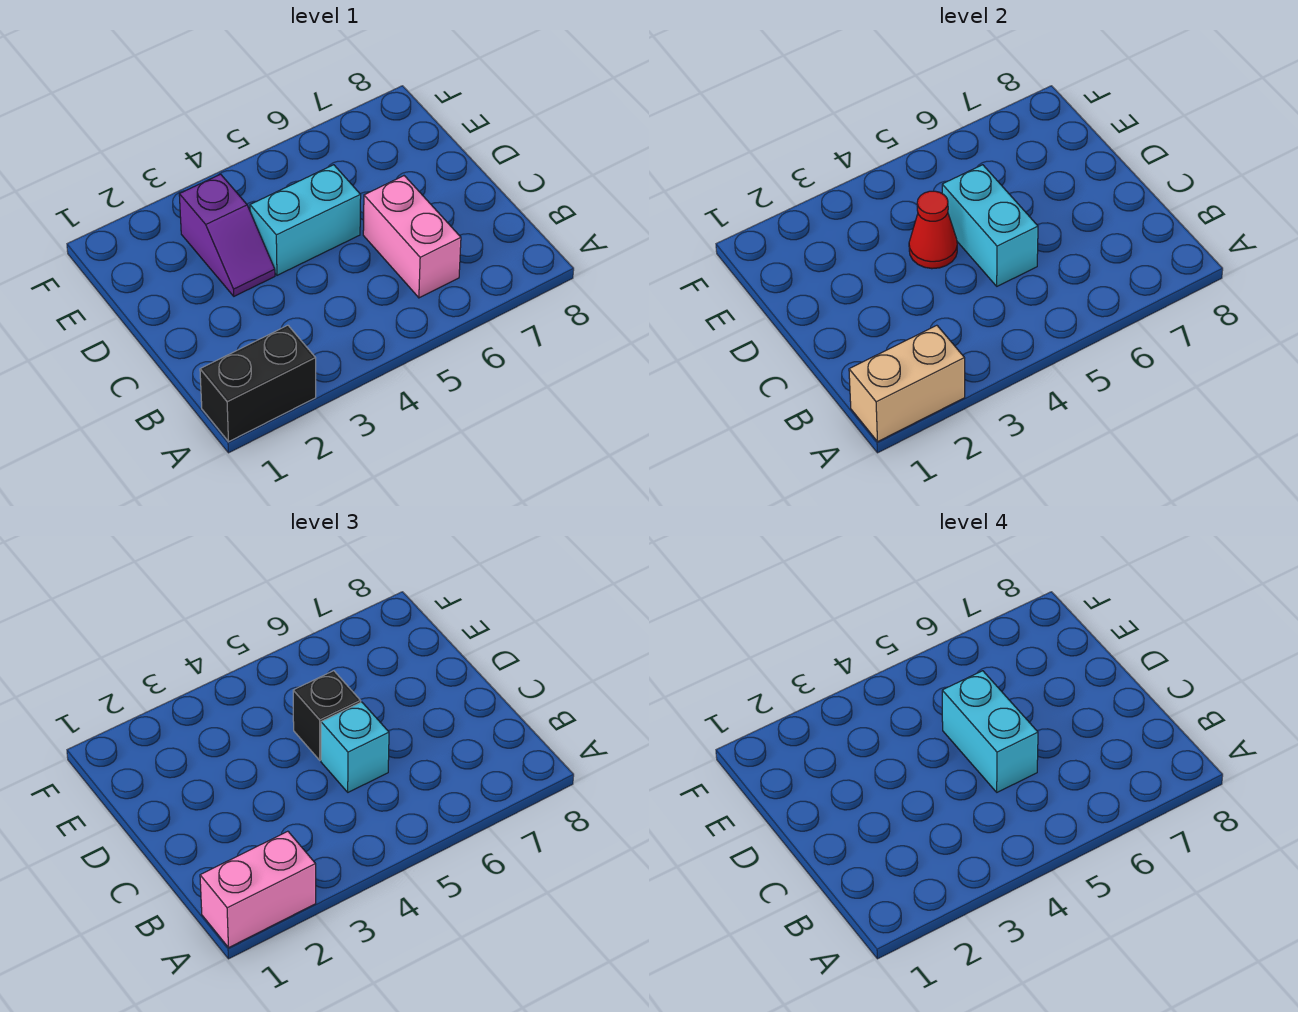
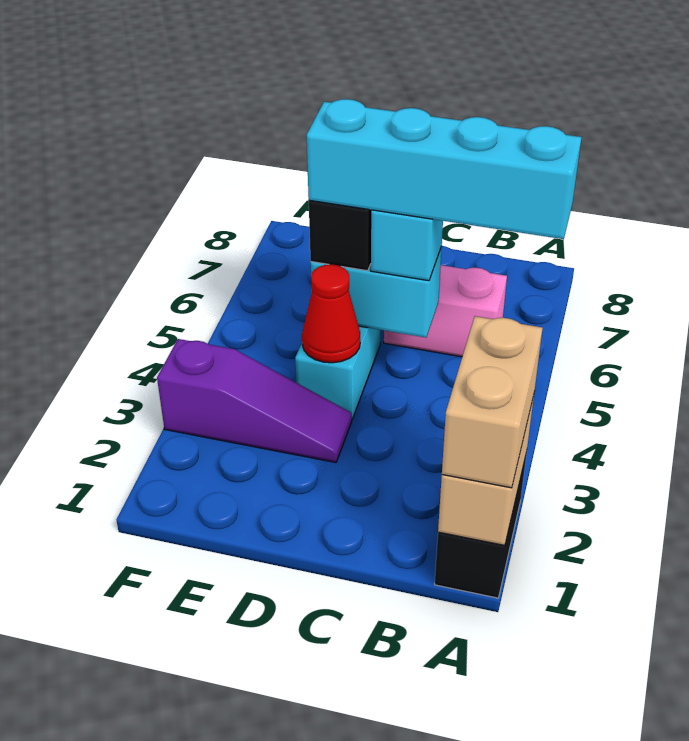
pink brick A1:A2 level 3 -> tan brick A1:A2 level 3
cyan brick C5:D5 level 4 -> cyan brick A5:D5 level 4
purple slope D3:E3 level 1 top E -> purple slope D3:F3 level 1 top F

